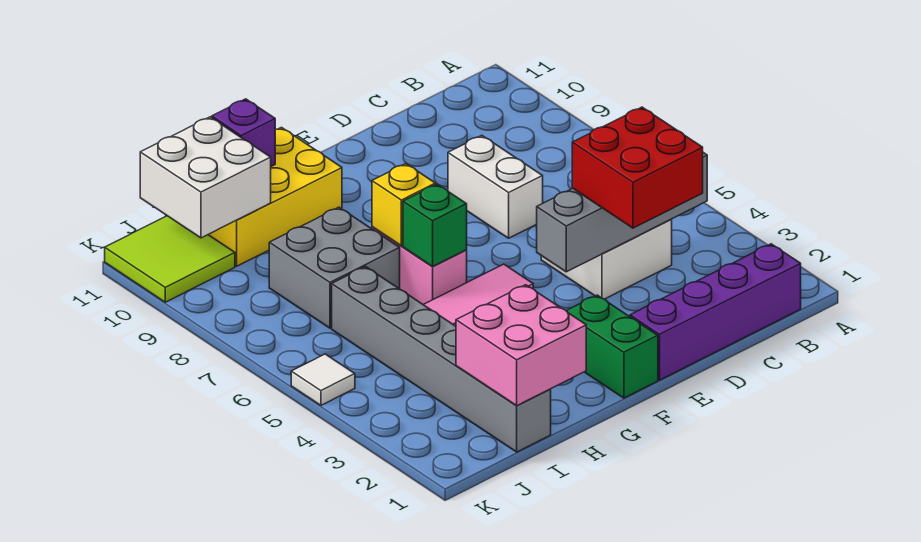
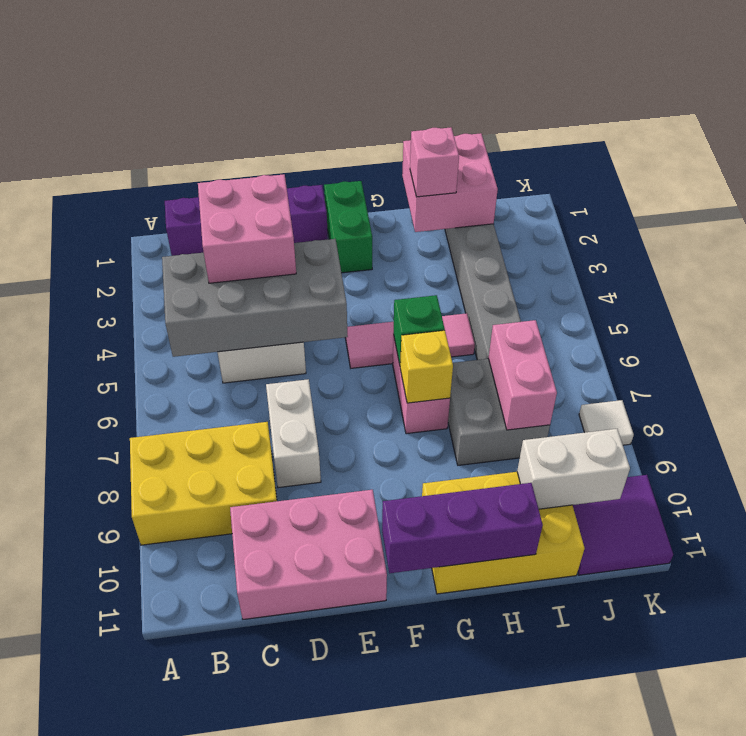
none -> yellow brick A8:C9 level 1
grey brick B4:E4 level 2 -> grey brick B4:E5 level 2
red brick C3:D4 level 3 -> pink brick C3:D4 level 3
none -> pink brick C10:E11 level 1
none -> pink brick H2 level 3
purple brick H11 level 2 -> purple brick F11:H11 level 2
none -> pink brick I7:I8 level 2
white brick I10:J11 level 2 -> white brick I10:J10 level 2
lime tile J10:K11 level 1 -> purple tile J10:K11 level 1
white tile K5 level 1 -> white tile K8 level 1

